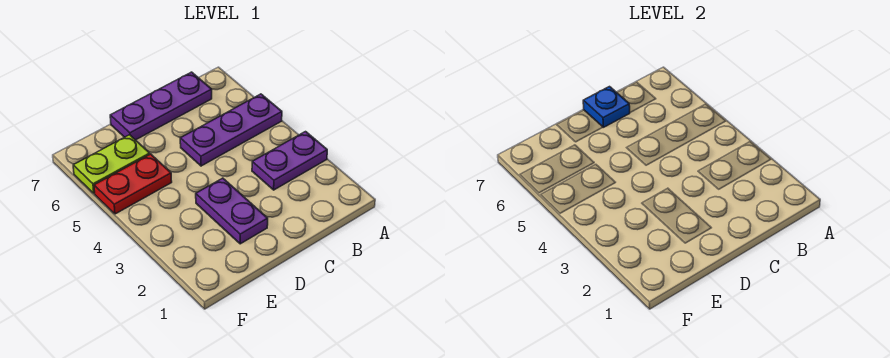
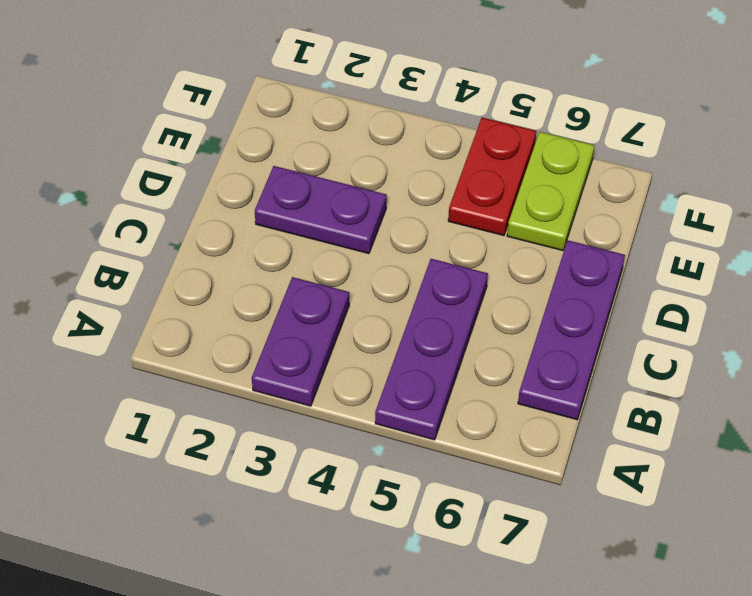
blue plate C7 level 2 -> none

